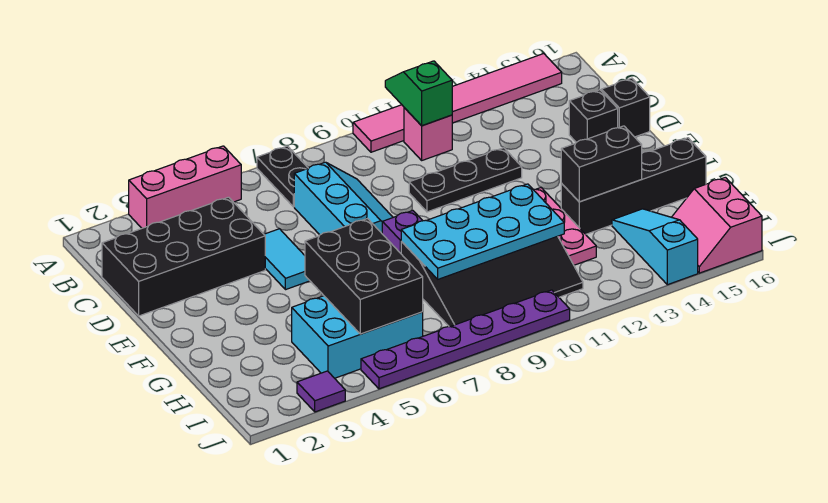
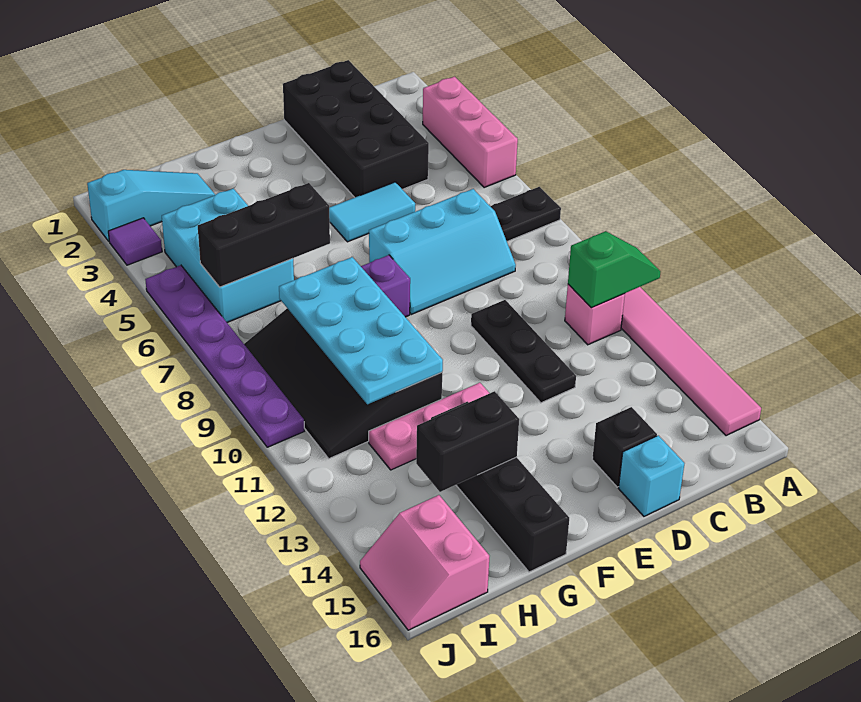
black brick D16 level 1 -> cyan brick D16 level 1
black brick G5:I6 level 2 -> black brick G6:I6 level 2
black brick G13:G14 level 2 -> black brick G14:H14 level 2
cyan slope H14:J14 level 1 top J -> cyan slope H2:J2 level 1 top J
pink slope I15:J16 level 1 top 16 -> pink slope I15:J16 level 1 top I

